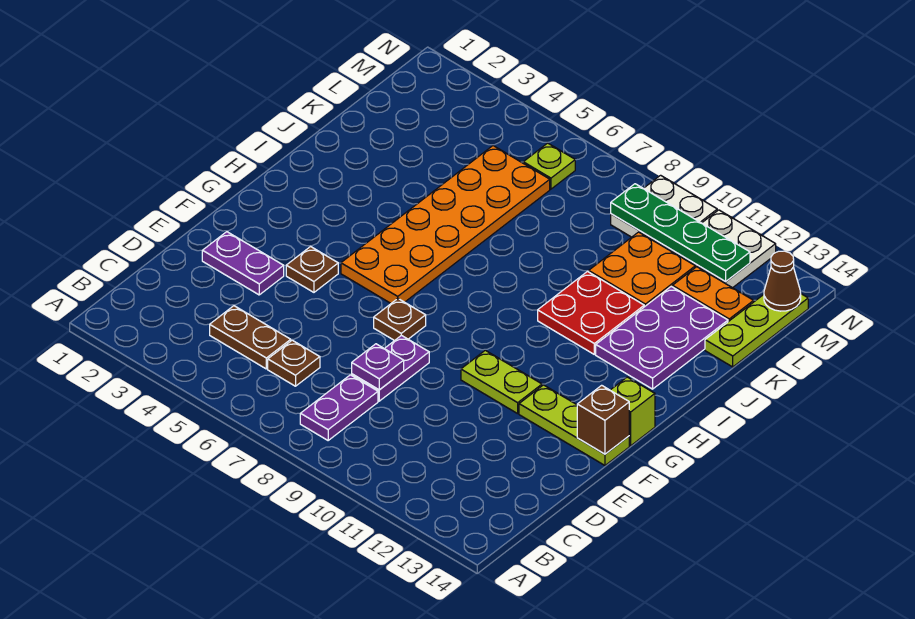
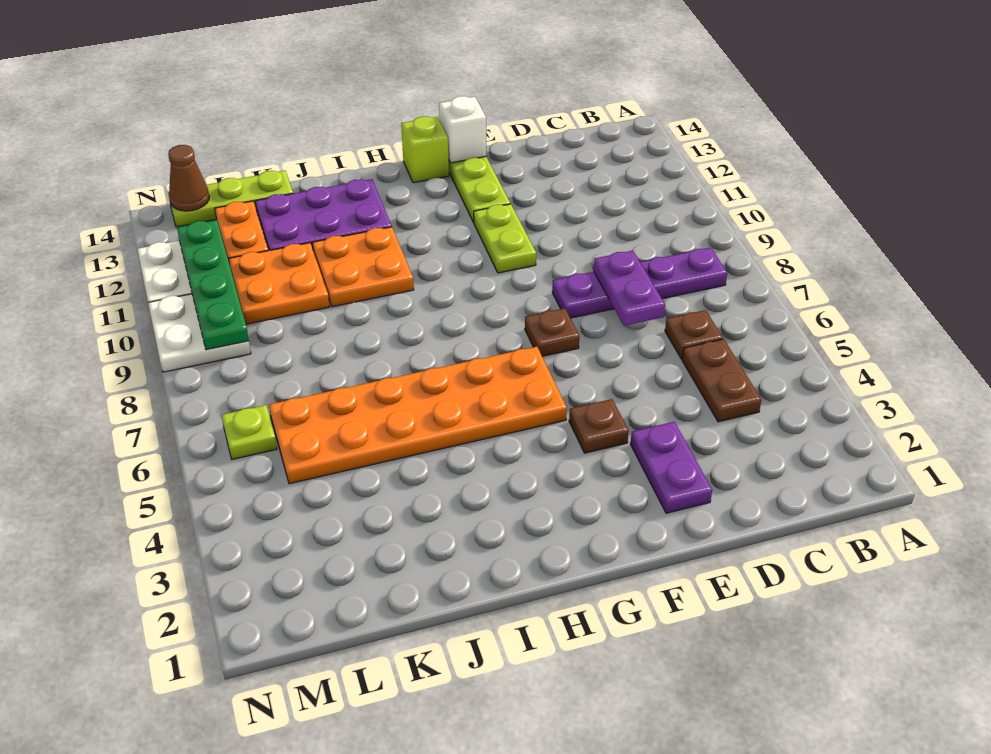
purple plate D8 level 2 -> purple plate D7:D8 level 2
brown brick F14 level 2 -> white brick F14 level 2
red plate I10:J11 level 1 -> orange plate I10:J11 level 1

